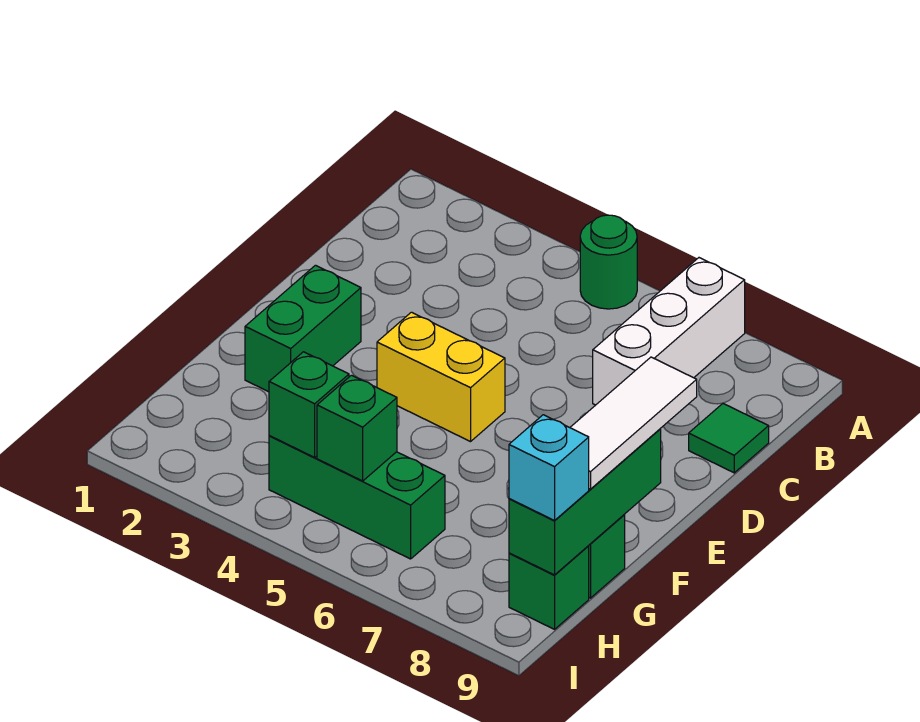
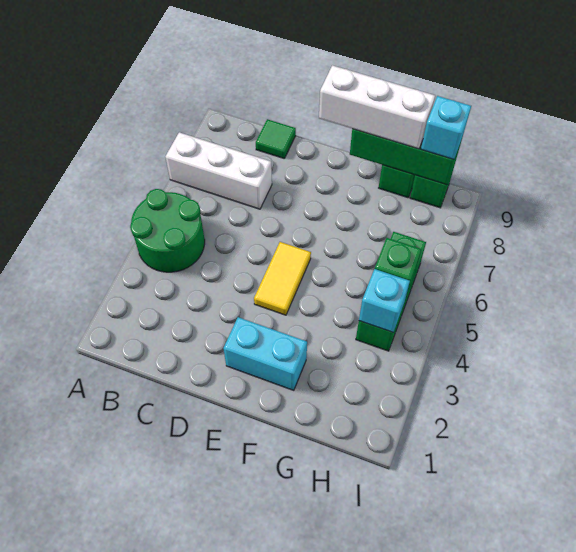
green round brick A5 level 1 -> green round brick A4:B5 level 1
green brick E2:F2 level 1 -> cyan brick E2:F2 level 1
yellow brick E4:E5 level 1 -> yellow tile E4:E5 level 1
white tile E9:G9 level 3 -> white brick E9:G9 level 3
green brick H4 level 2 -> cyan brick H4 level 2

